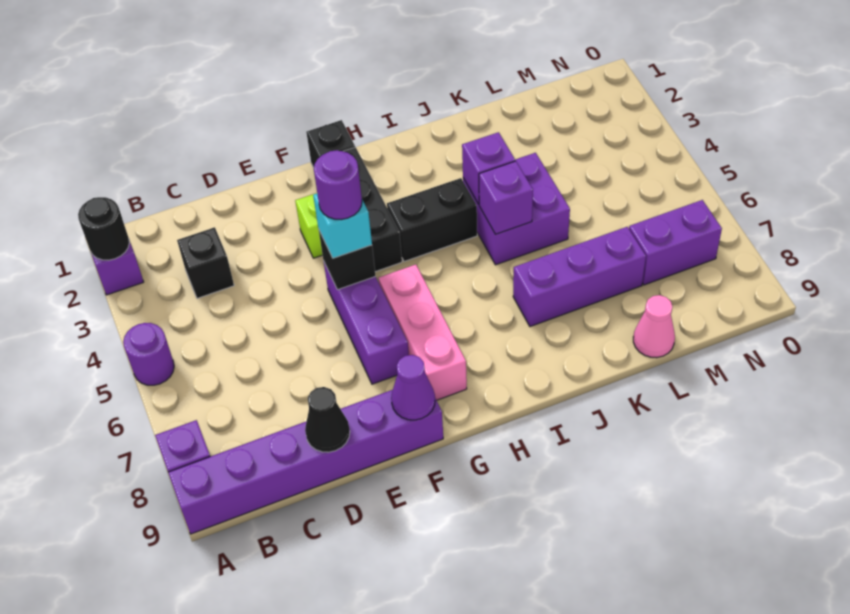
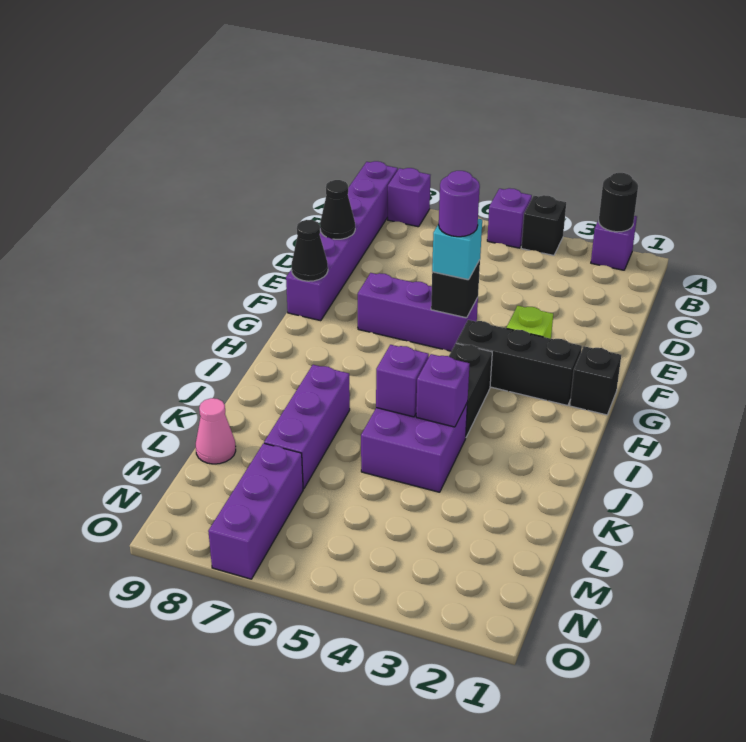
purple round brick A5 level 1 -> purple brick A5 level 1
black brick C3 level 1 -> black brick A4 level 1
purple cone F9 level 2 -> black cone F9 level 2
pink brick G6:G8 level 1 -> none
purple brick M7:N7 level 1 -> purple brick M7:O7 level 1

